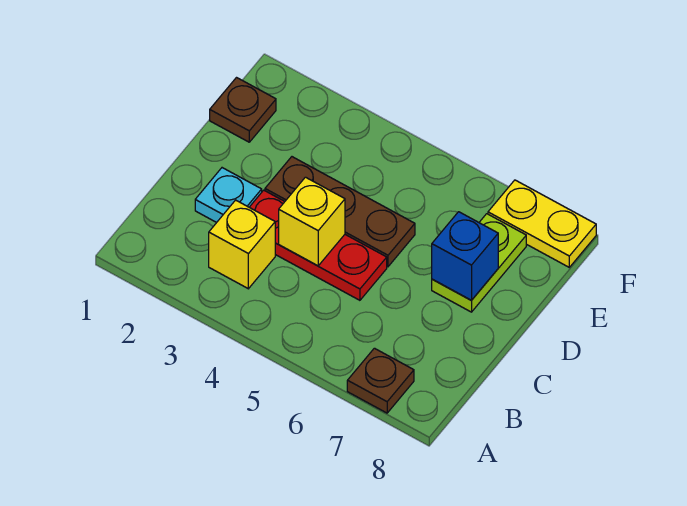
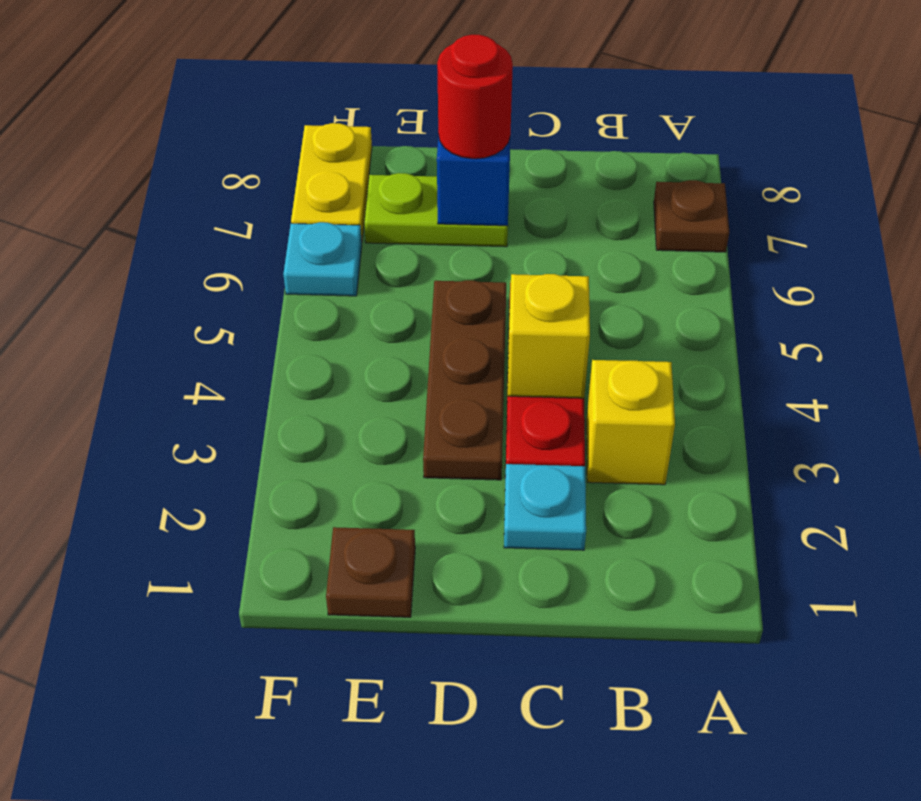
none -> red round brick D7 level 3
none -> cyan plate F6 level 1

